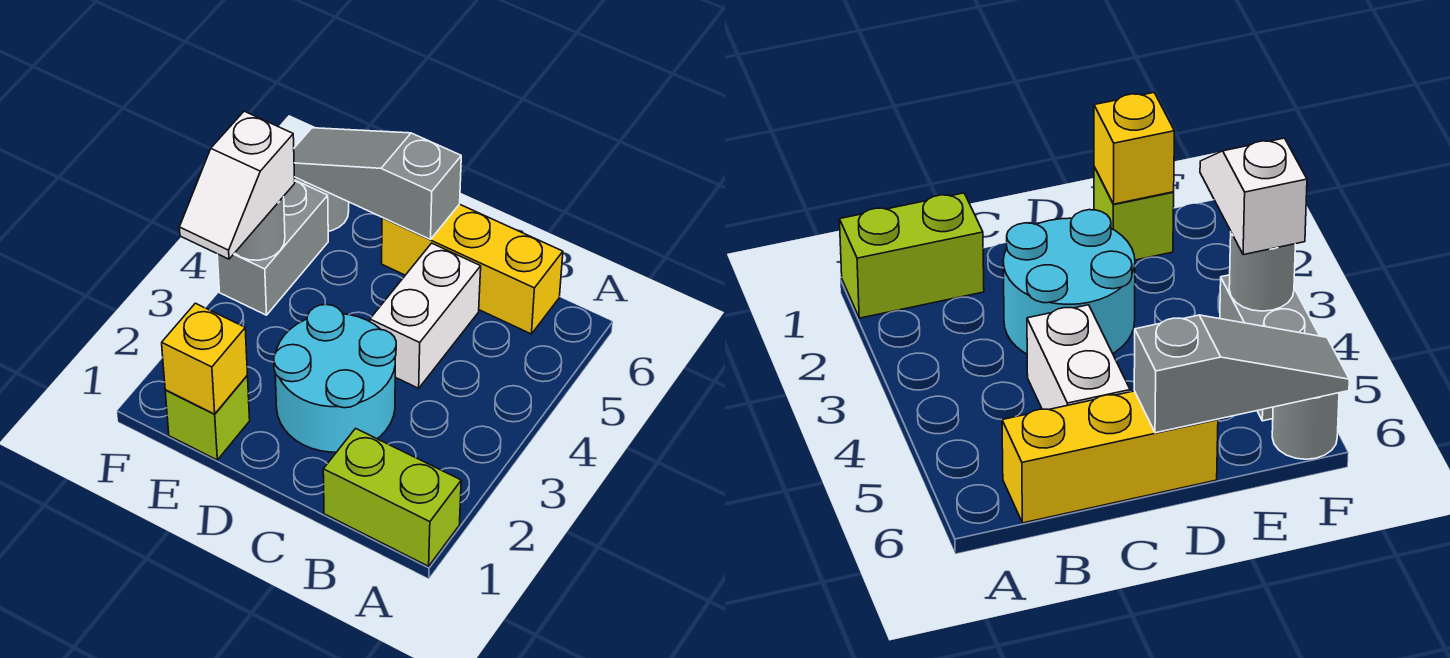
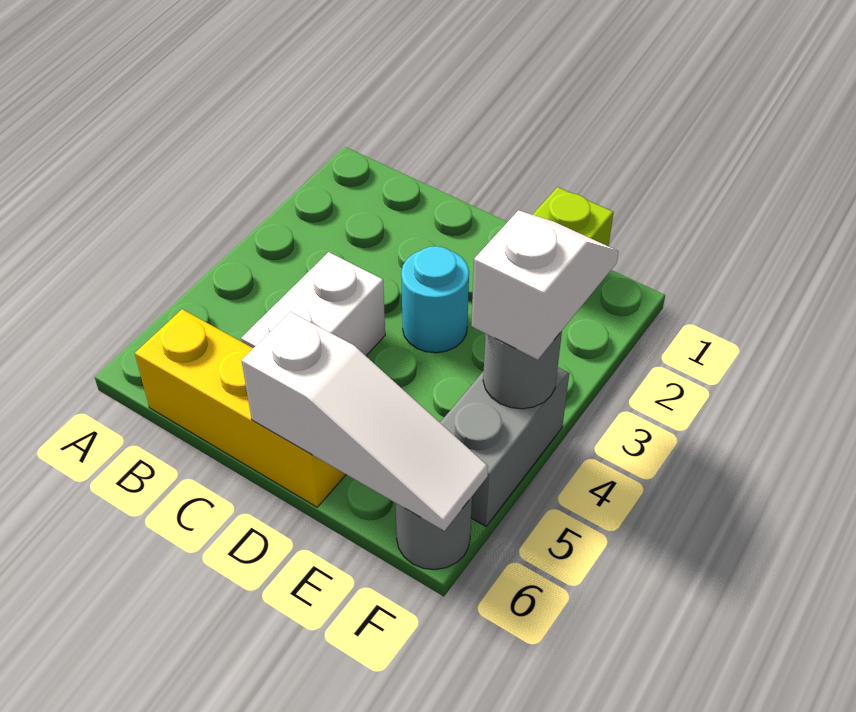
lime brick A1:B1 level 1 -> none
cyan round brick C2:D3 level 1 -> cyan round brick D3 level 1
grey slope D6:F6 level 2 top D -> white slope D6:F6 level 2 top D
yellow brick E1 level 2 -> none

